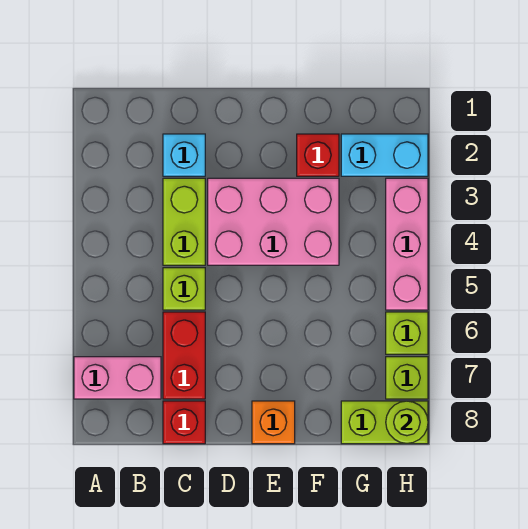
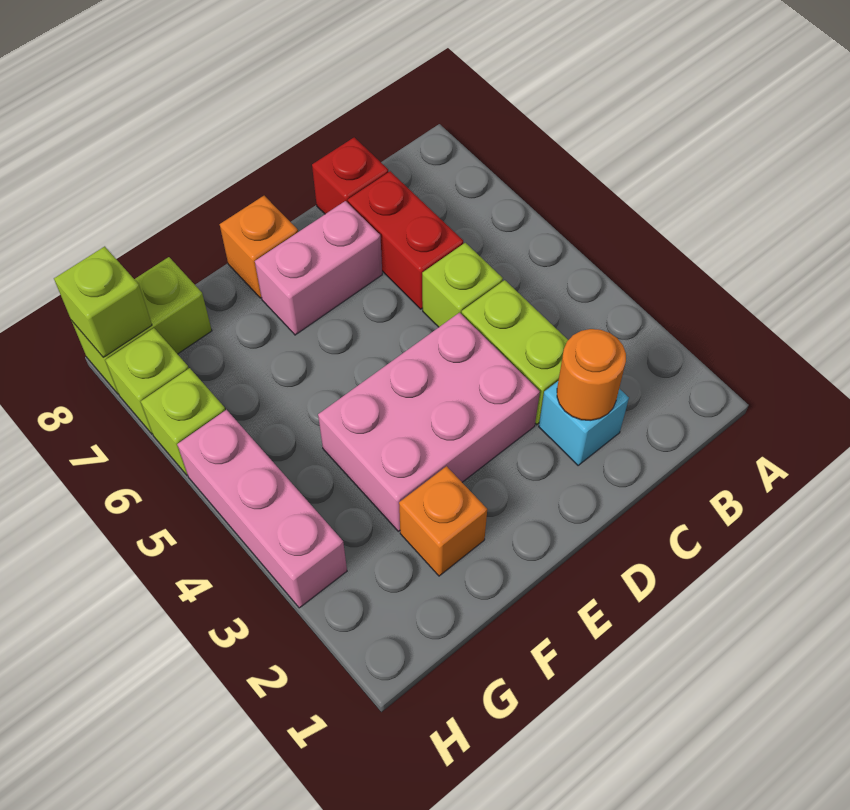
pink brick A7:B7 level 1 -> pink brick D7:E7 level 1
none -> orange round brick C2 level 2
red brick F2 level 1 -> orange brick F2 level 1
cyan brick G2:H2 level 1 -> none
lime round brick H8 level 2 -> lime brick H8 level 2

